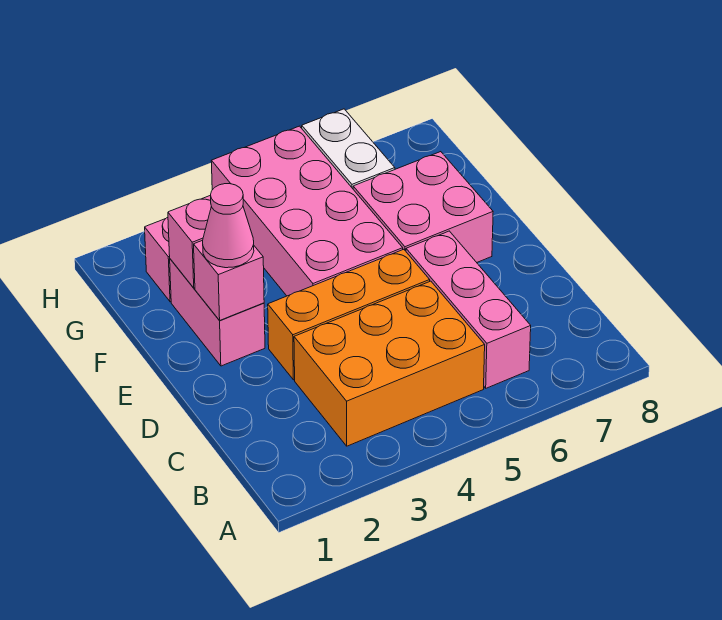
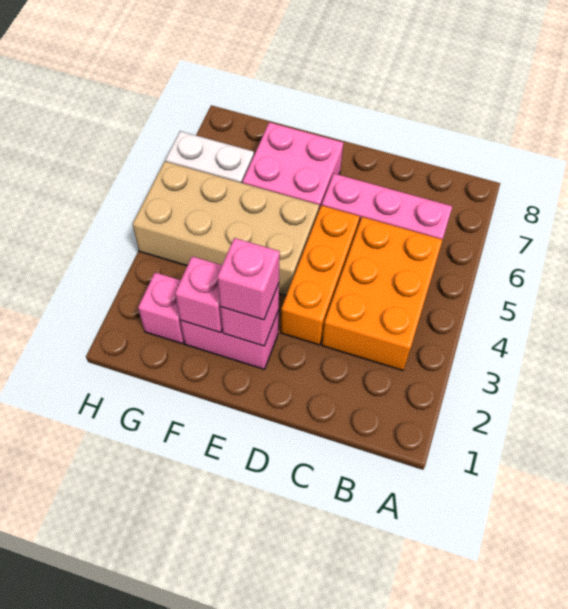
pink cone E2 level 3 -> pink brick E2 level 3
pink brick E4:H5 level 1 -> tan brick E4:H5 level 1

